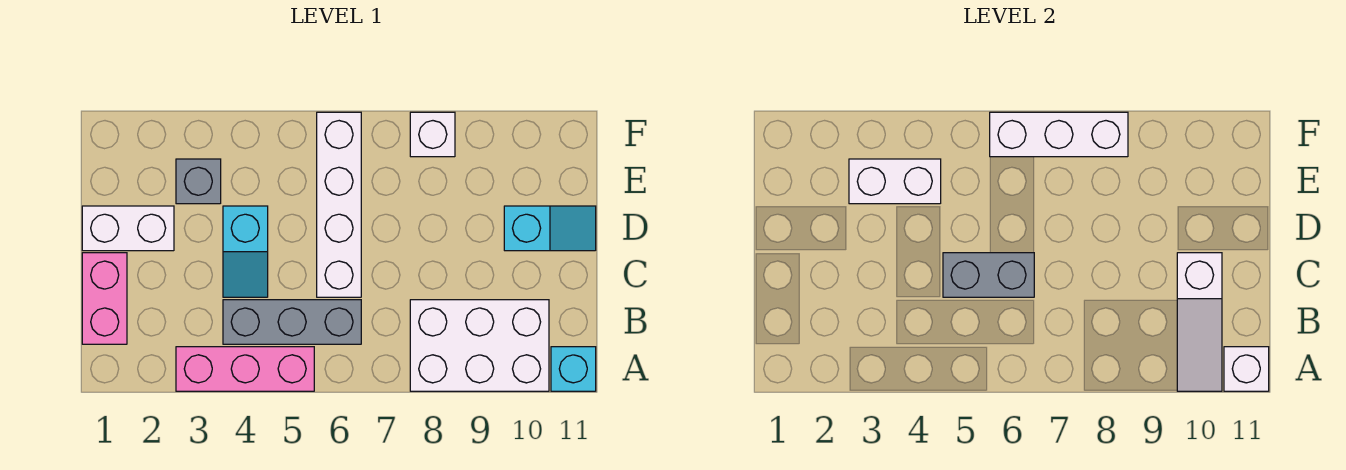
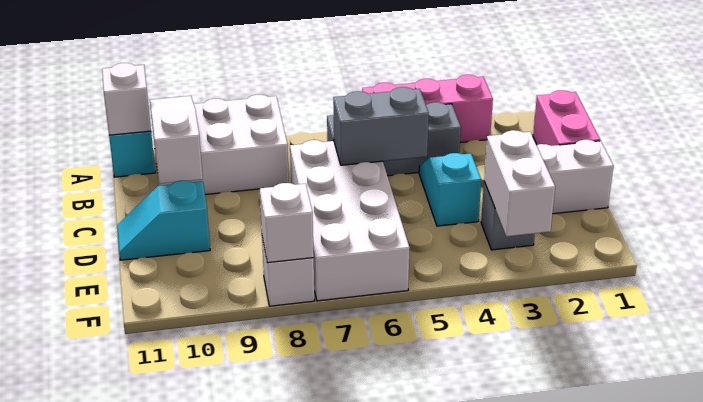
white brick C6:F6 level 1 -> white brick C6:F7 level 1
white brick E3:E4 level 2 -> white brick E3:F3 level 2
white brick F6:F8 level 2 -> white brick F8 level 2

